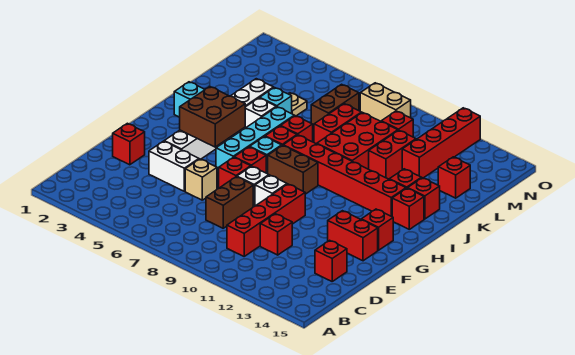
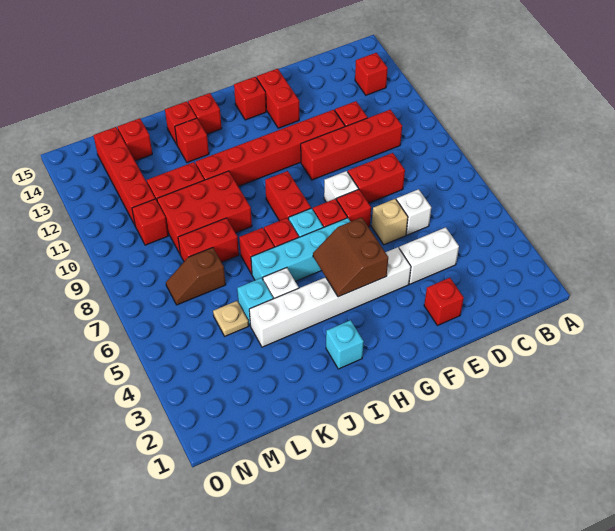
brown brick D8:E8 level 1 -> red brick D8:E8 level 1
red brick D14 level 1 -> red brick B13 level 1
white brick E4:E5 level 1 -> white brick D4:E4 level 1
white brick F9 level 1 -> white brick D6 level 1
brown brick G4:H5 level 2 -> brown slope G4:H5 level 2 top G
brown brick H8:H9 level 1 -> red brick H8:H9 level 1
red brick I8:I13 level 1 -> red brick E11:J11 level 1
brown brick L7:M7 level 1 -> brown slope L7:M7 level 1 top L
red brick L12:O12 level 1 -> red brick M11:M14 level 1
tan brick N8:N9 level 1 -> none

